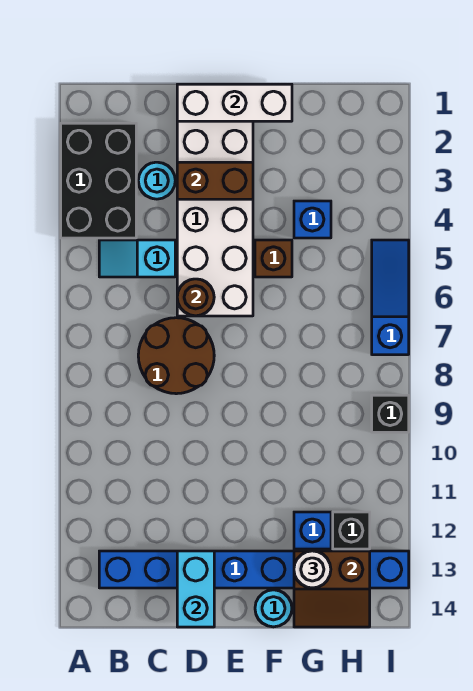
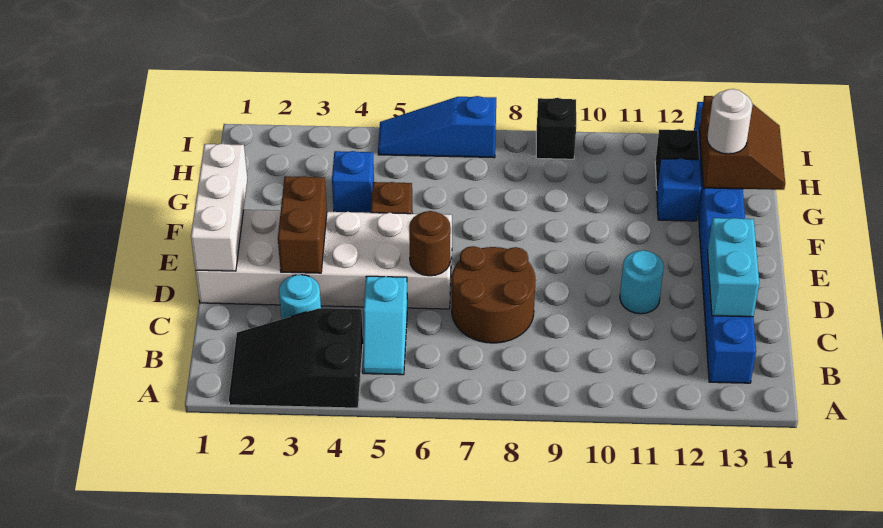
black brick A2:B4 level 1 -> black slope A2:B4 level 1 top 4
cyan brick D13:D14 level 2 -> cyan brick C13:D13 level 2
cyan round brick F14 level 1 -> cyan round brick D11 level 1

